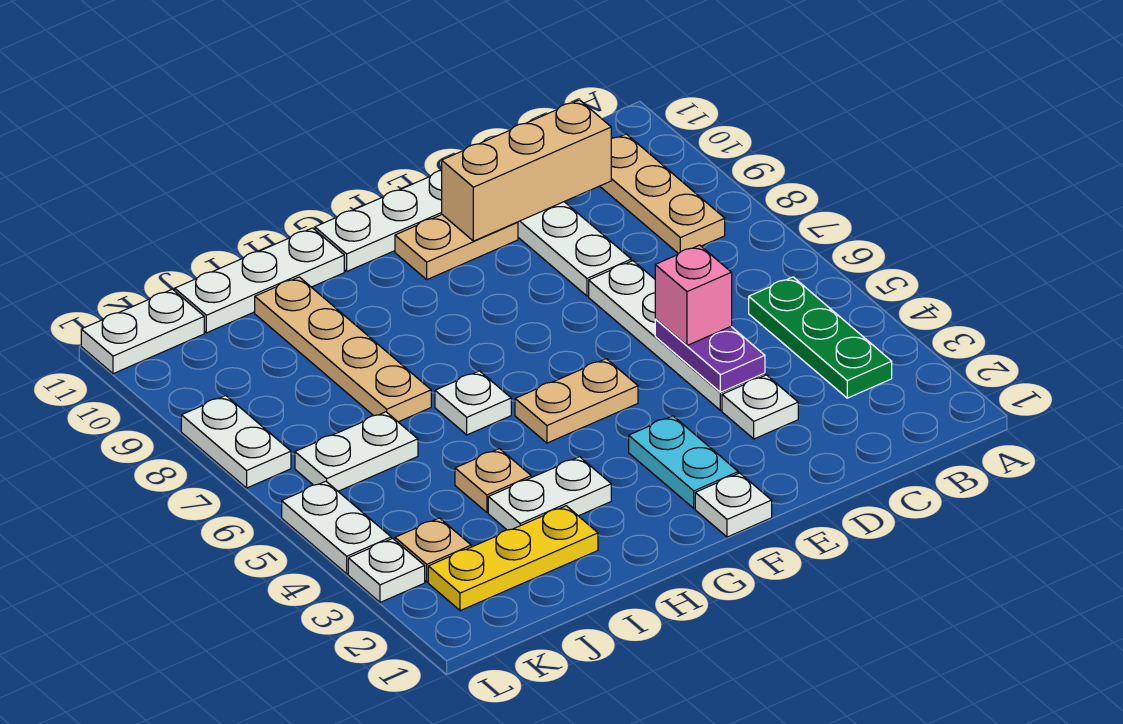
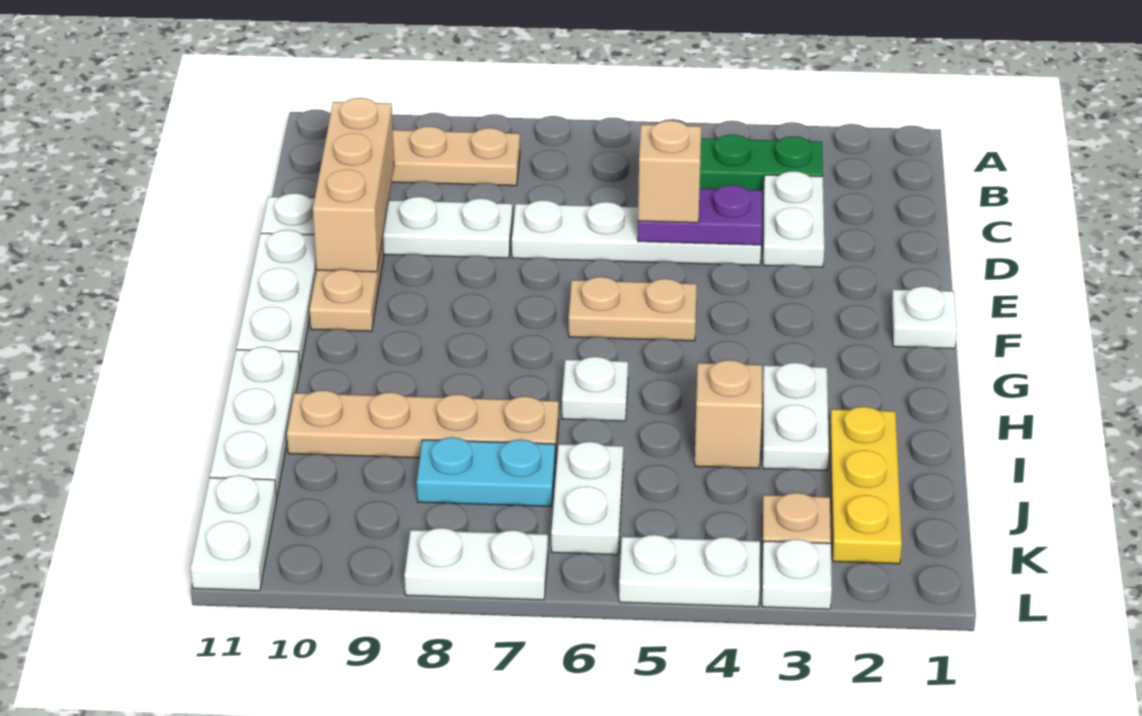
white plate D3 level 1 -> white plate C3:D3 level 1
pink brick D5 level 3 -> tan brick D5 level 3
cyan plate F2:F3 level 1 -> cyan plate J7:J8 level 1
tan plate F5:G5 level 1 -> tan plate F5:F6 level 1
tan plate I4 level 1 -> tan brick I4 level 1

